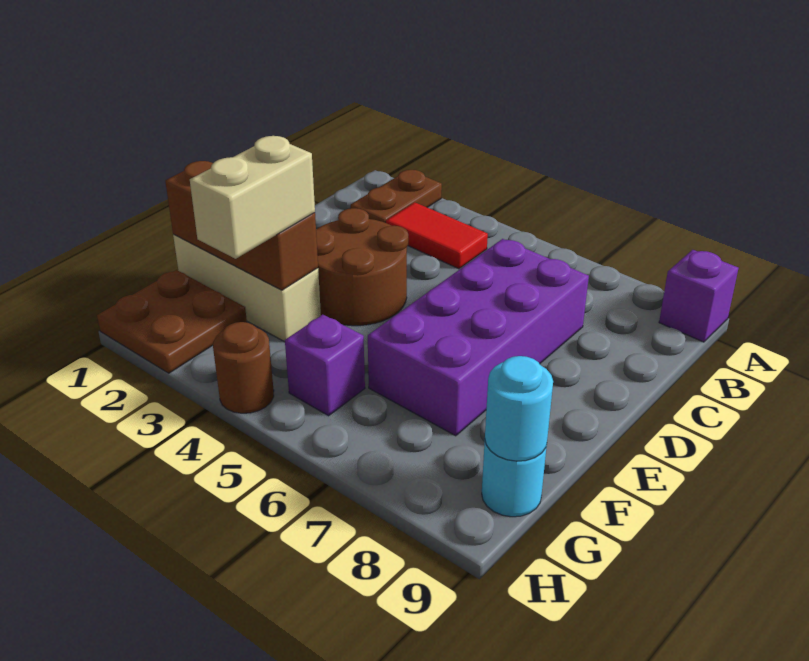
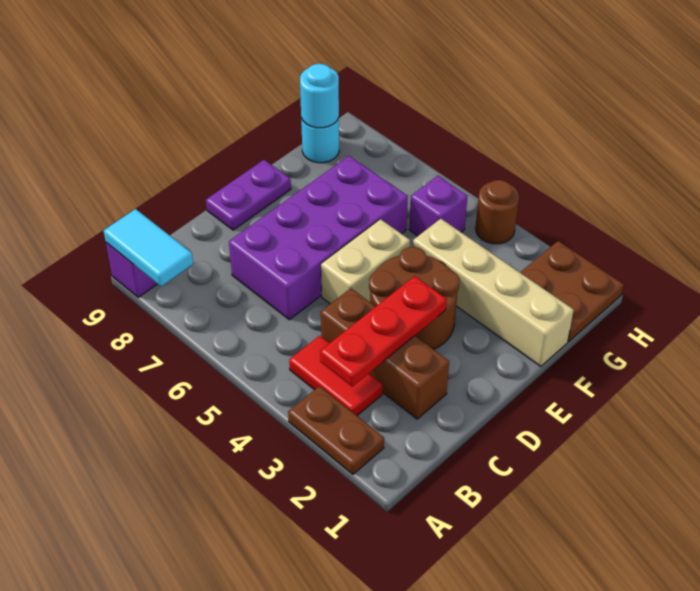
brown plate A2:B2 level 1 -> brown plate A2:A3 level 1
none -> cyan tile A8:A9 level 2
none -> red plate B3:D3 level 2
none -> purple plate D9:E9 level 1
tan brick F1:F3 level 1 -> tan brick F1:F4 level 1
brown brick F1:F3 level 2 -> brown brick C2:C4 level 1
tan brick F3:G3 level 3 -> tan brick D5:E5 level 1

